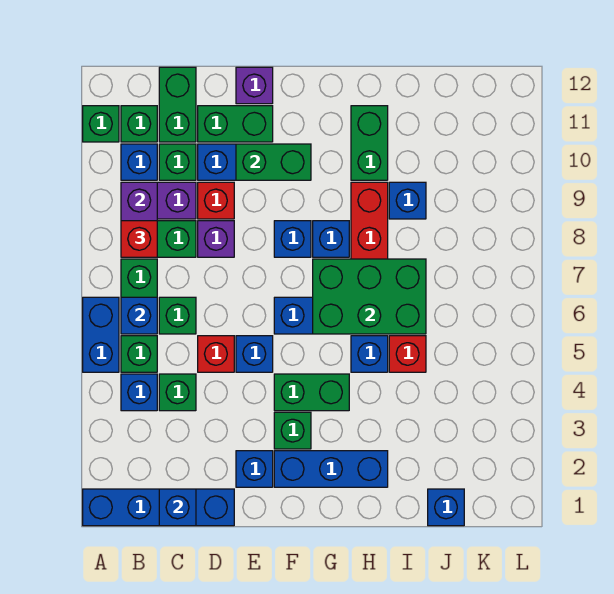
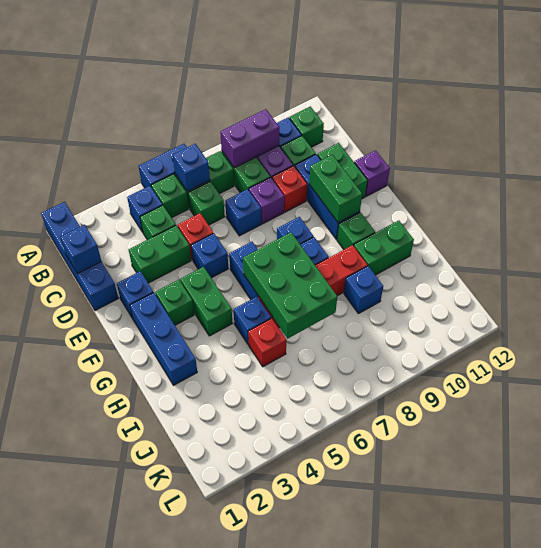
green brick A11 level 1 -> green brick G10 level 1
red brick B8 level 3 -> none
green brick C11:C12 level 1 -> green brick D3:D4 level 1
blue brick J1 level 1 -> blue brick D7 level 1

